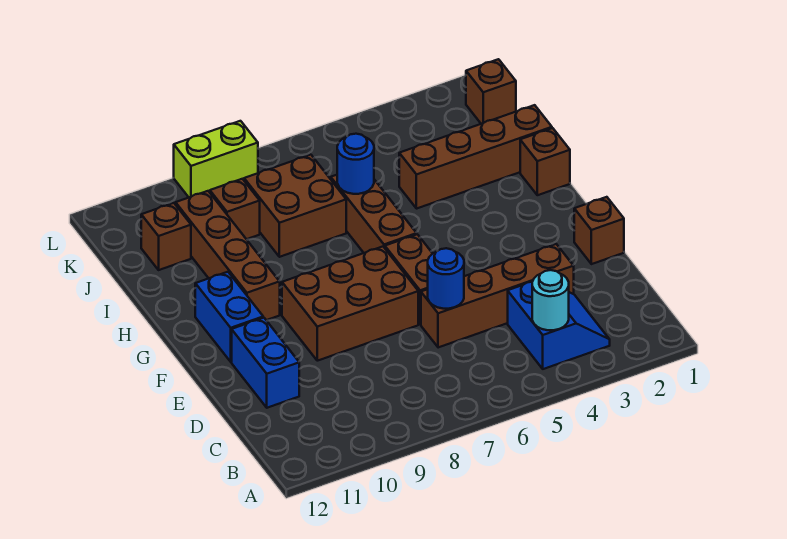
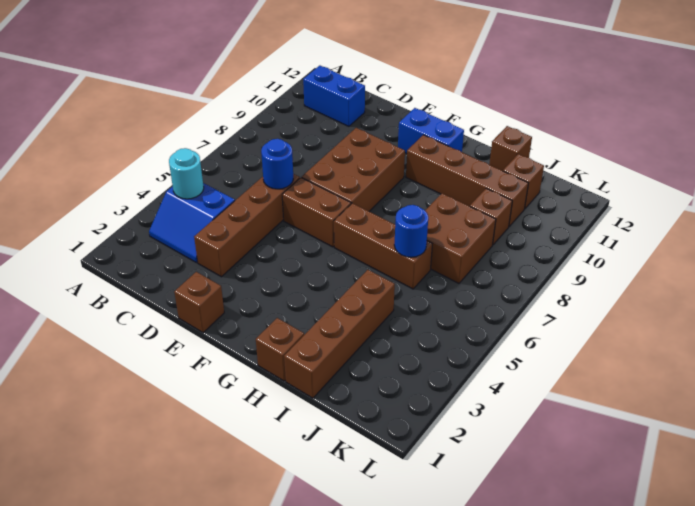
blue brick D11:E11 level 1 -> blue brick B11:C11 level 1
brown brick K1 level 1 -> brown brick I12 level 1
lime brick L8:L9 level 1 -> none

